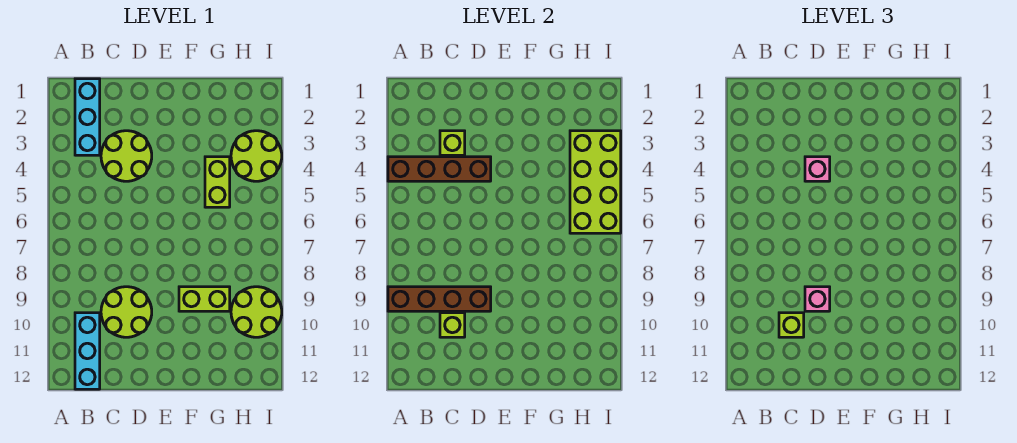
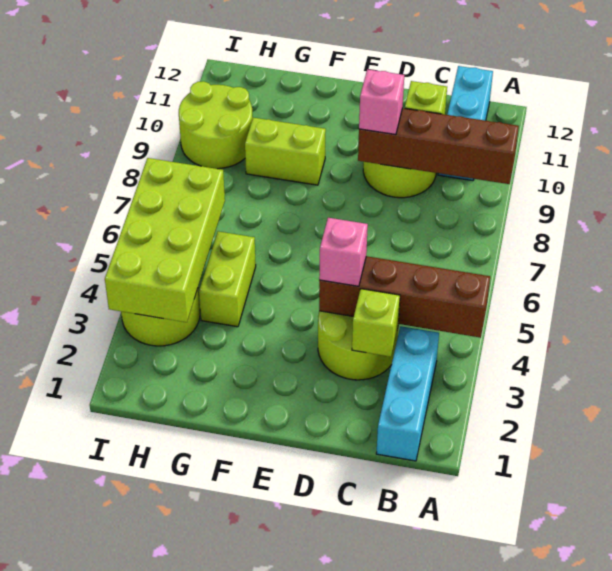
lime brick C10 level 3 -> none

